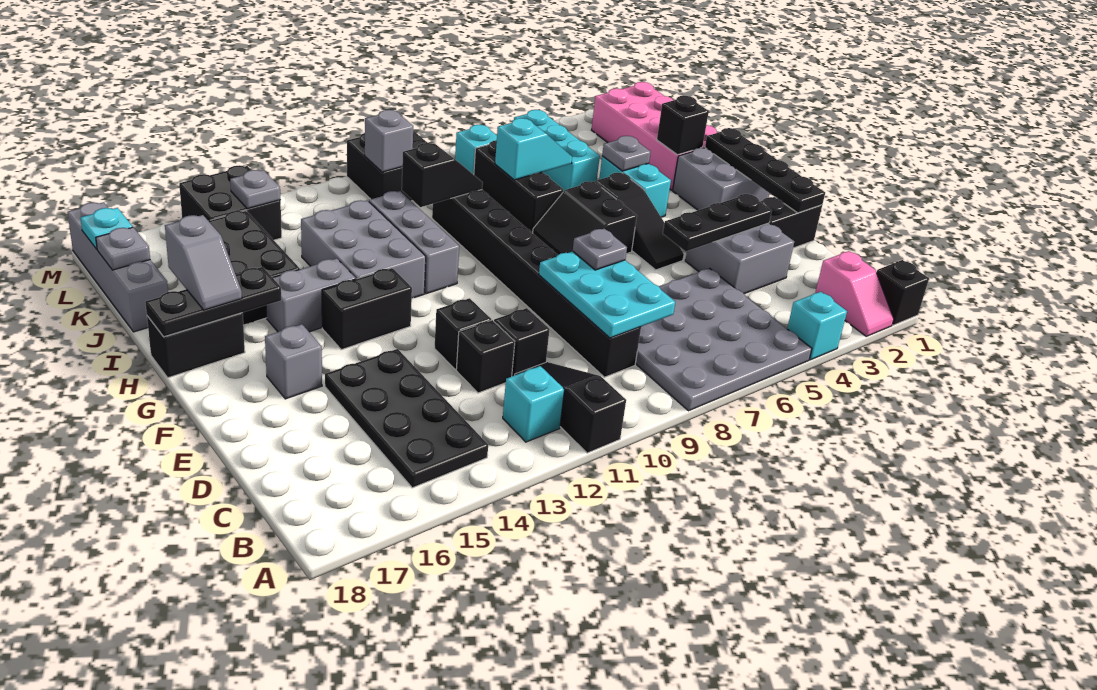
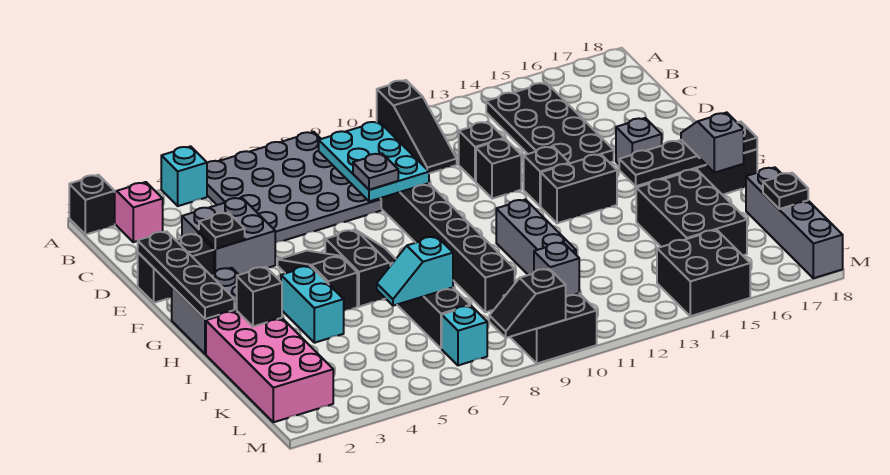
cyan brick B12 level 1 -> none
black brick D11 level 1 -> black brick F13 level 1
black plate E3:E5 level 2 -> black plate E3 level 2
grey brick H12:J13 level 1 -> none
grey brick H14:H15 level 1 -> none
black plate H16:H18 level 2 -> black plate H15:H18 level 2
grey plate I4 level 2 -> none
cyan brick J5:L5 level 1 -> none
black slope J9:J10 level 2 top 10 -> black slope M8:M9 level 2 top 9
grey plate K18 level 2 -> black plate K18 level 2
grey plate L14 level 2 -> none
cyan plate L18 level 2 -> none

